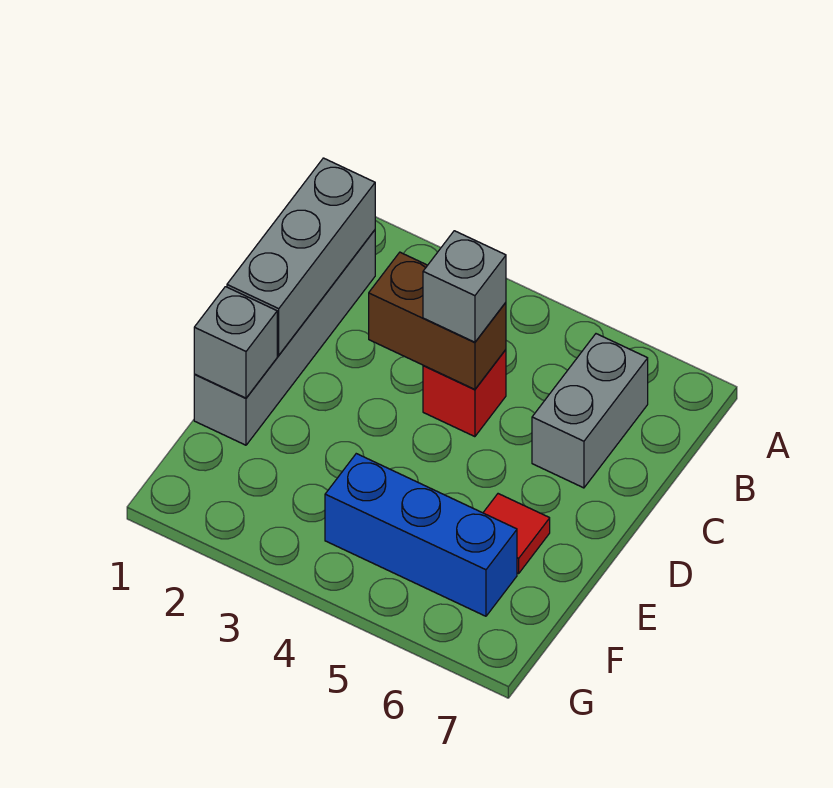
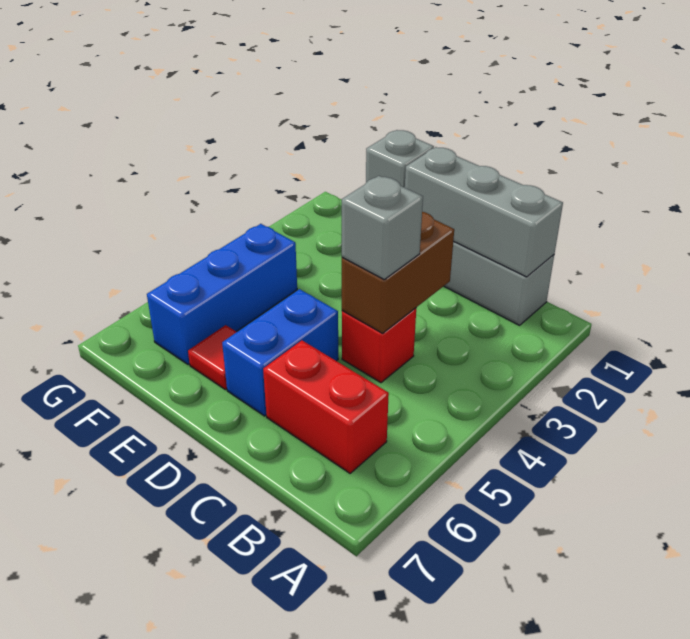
grey brick B6:C6 level 1 -> red brick B6:C6 level 1
none -> blue brick D5:D6 level 1

